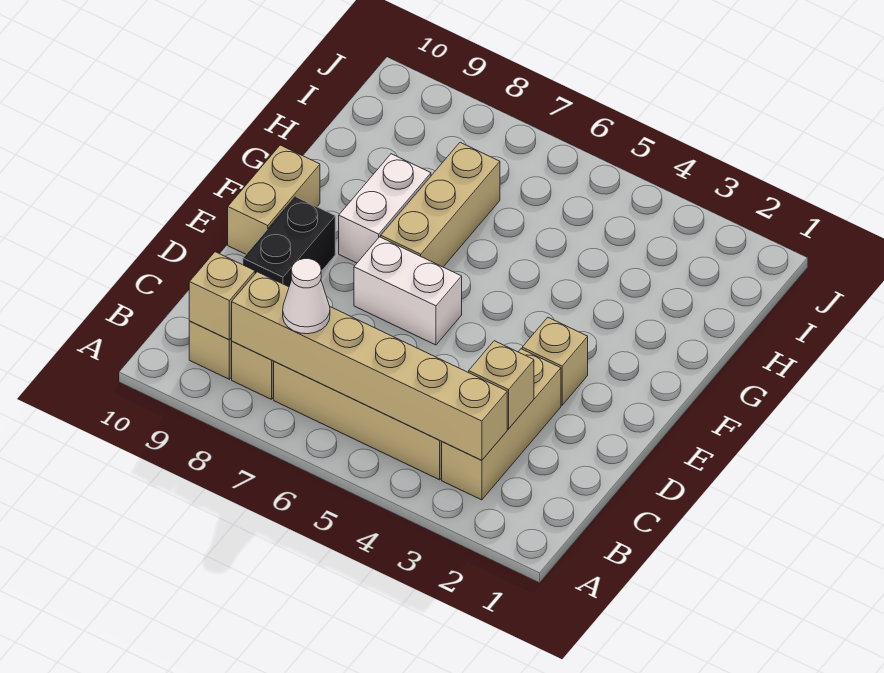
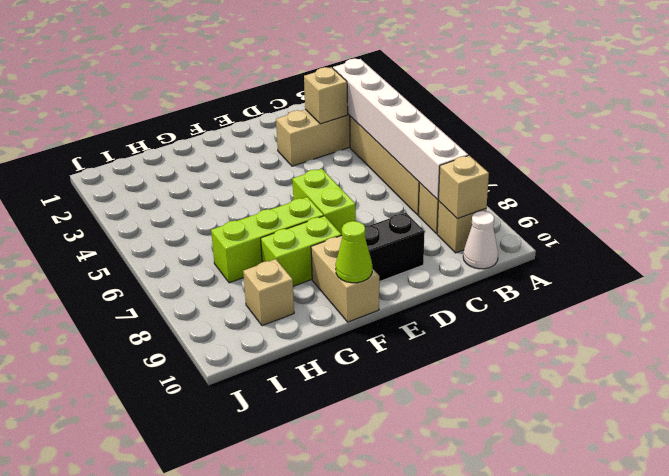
tan brick B3:B8 level 2 -> white brick B3:B8 level 2
white cone B7 level 3 -> white cone B10 level 1
tan brick E3 level 1 -> tan brick H9 level 1
white brick E6:E7 level 1 -> lime brick E6:E7 level 1
tan brick E10:F10 level 1 -> tan brick F9:F10 level 1
tan brick F7:H7 level 1 -> lime brick F7:H7 level 1
white brick F8:G8 level 1 -> lime brick F8:G8 level 1
none -> lime cone F10 level 2

